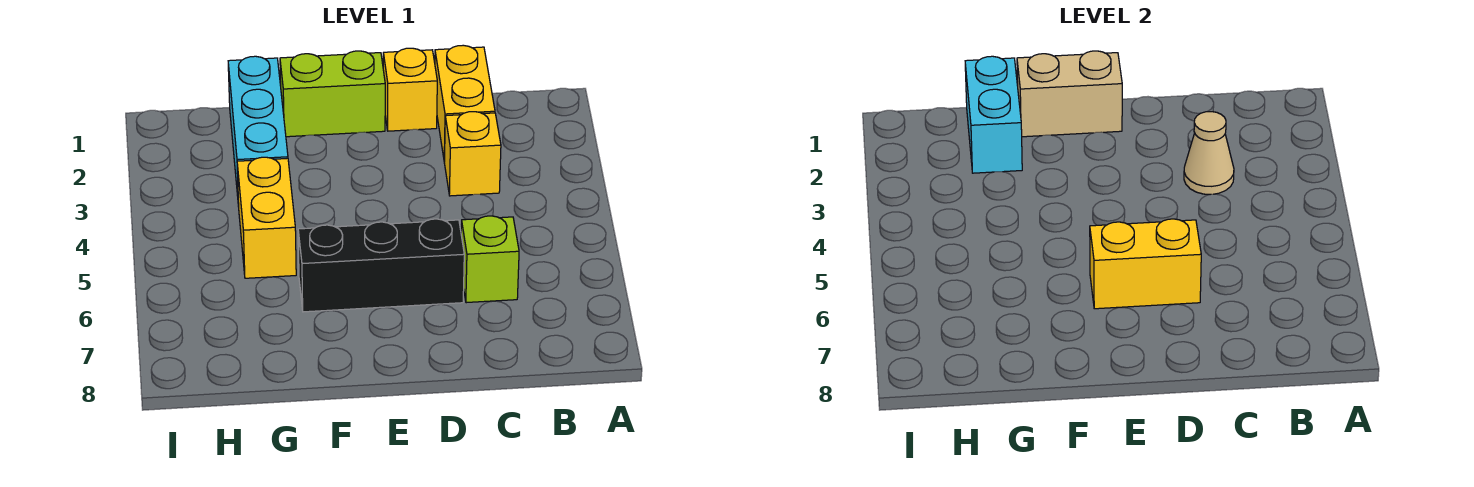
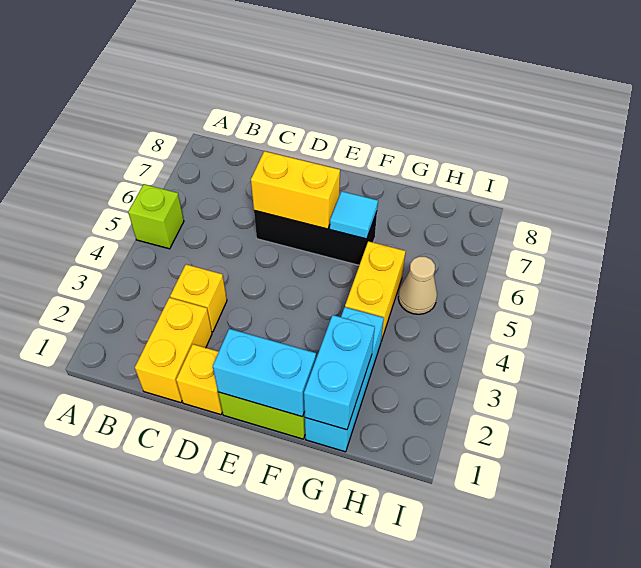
tan cone C3 level 2 -> tan cone H5 level 1
lime brick C6 level 1 -> lime brick A5 level 1
tan brick E1:F1 level 2 -> cyan brick E1:F1 level 2
none -> cyan tile F6 level 2

